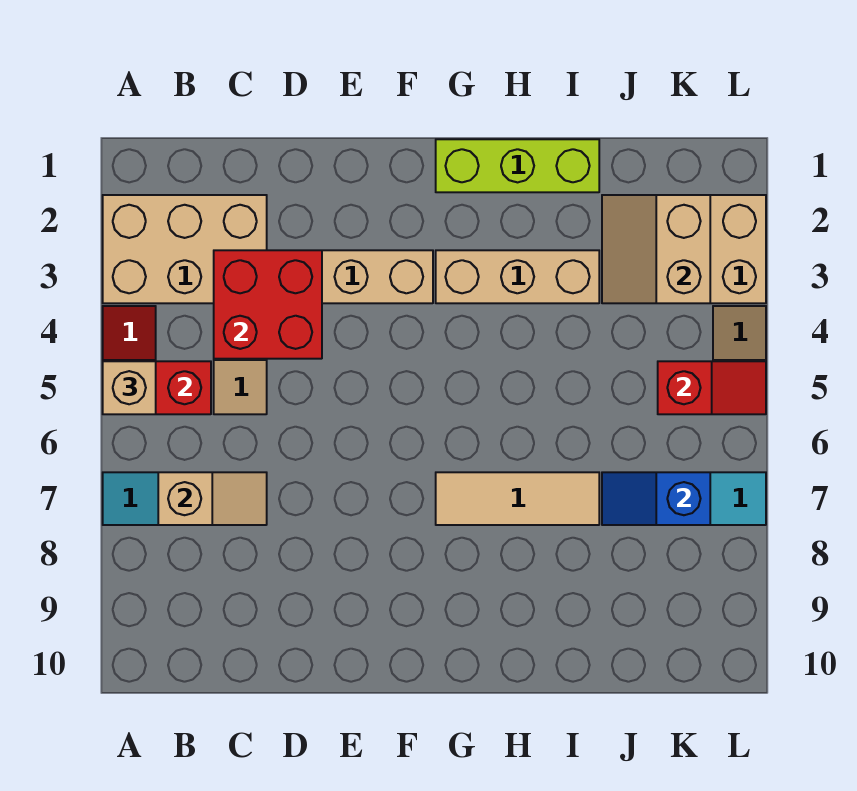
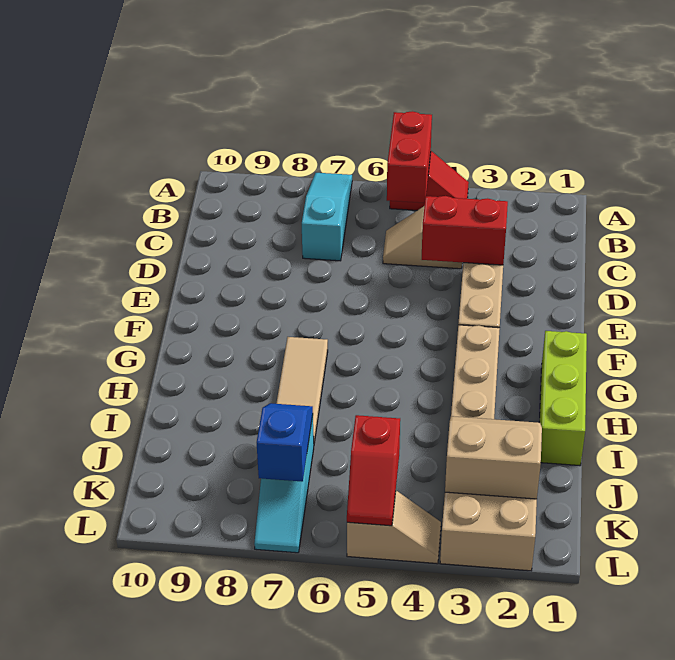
tan brick A2:C3 level 1 -> none
tan brick A5 level 3 -> none
tan slope B7:C7 level 2 top B -> none
red brick C3:D4 level 2 -> red brick D3:D4 level 2

